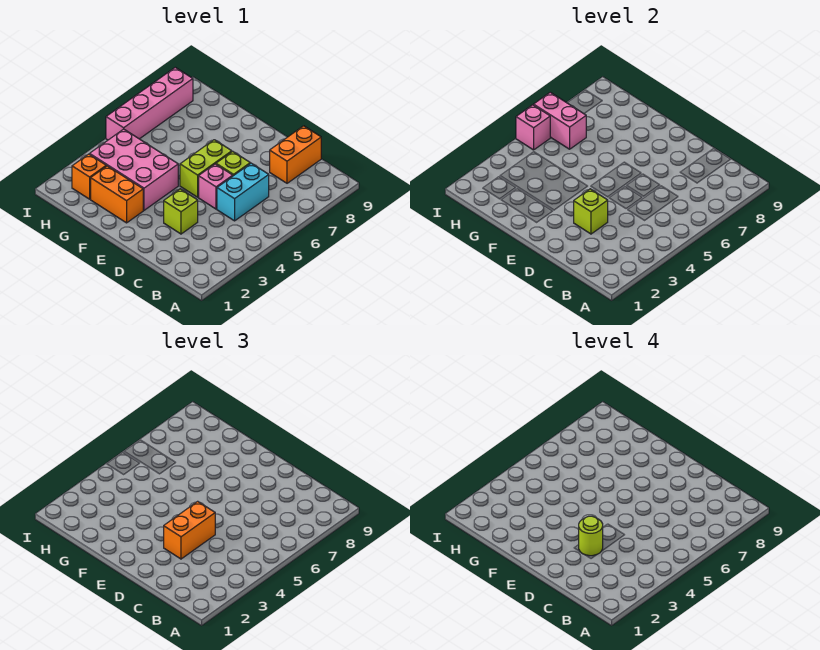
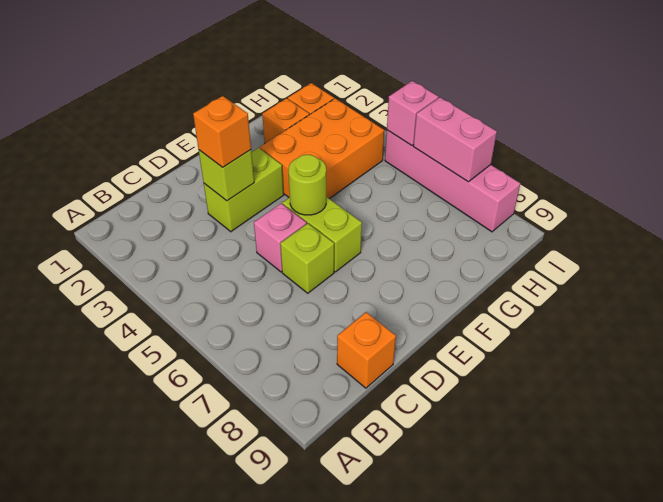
cyan brick C5:C6 level 1 -> none
orange brick C8:C9 level 1 -> orange brick C9 level 1
lime brick D3 level 1 -> lime brick D3:E3 level 1
orange brick D3:D4 level 3 -> orange brick D3 level 3
lime round brick D3 level 4 -> lime round brick E5 level 2
orange brick F2:G2 level 1 -> orange brick G2 level 1
pink brick F3:H4 level 1 -> orange brick F3:H4 level 1
pink brick H6:I6 level 2 -> pink brick I6:I7 level 2

